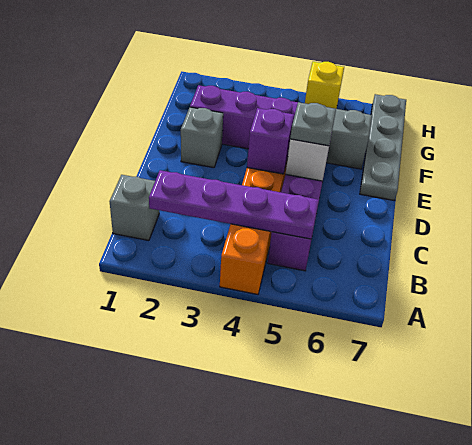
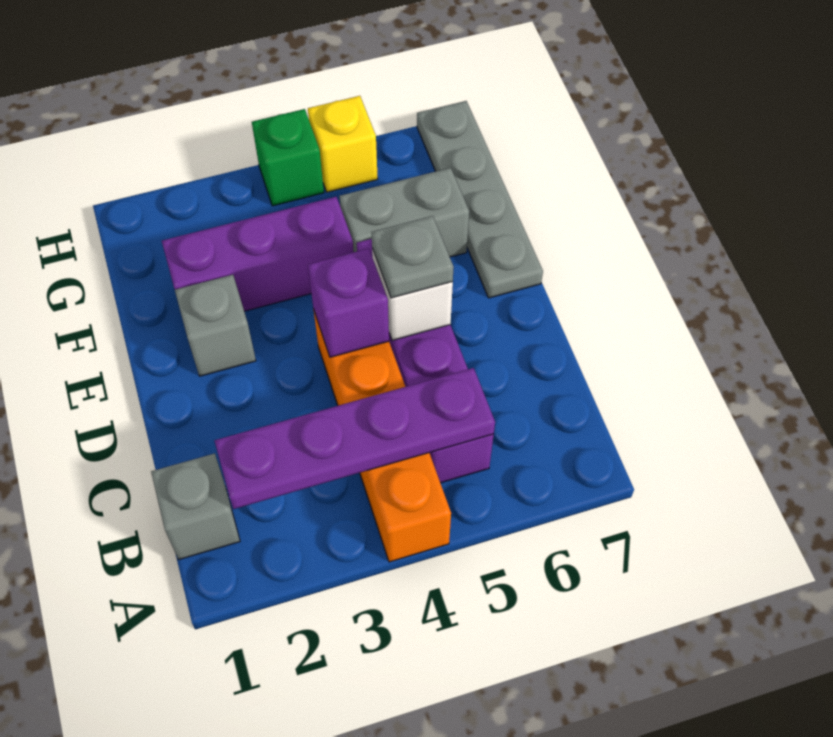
none -> green brick H4 level 1

